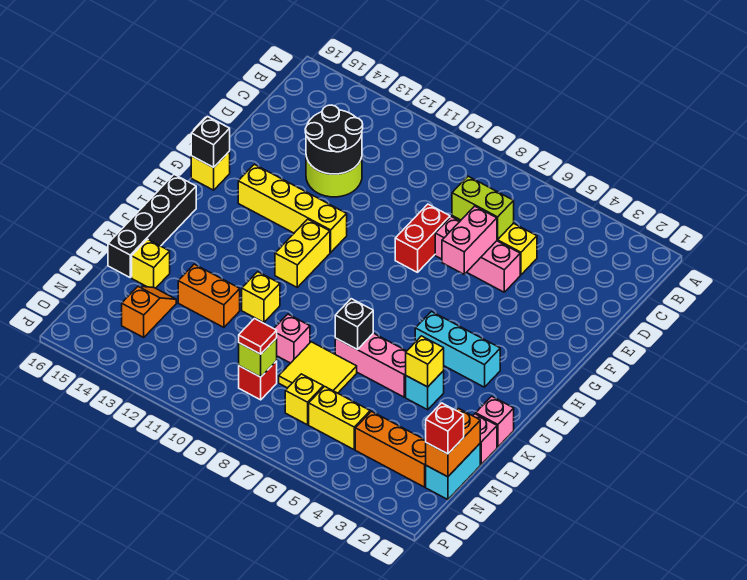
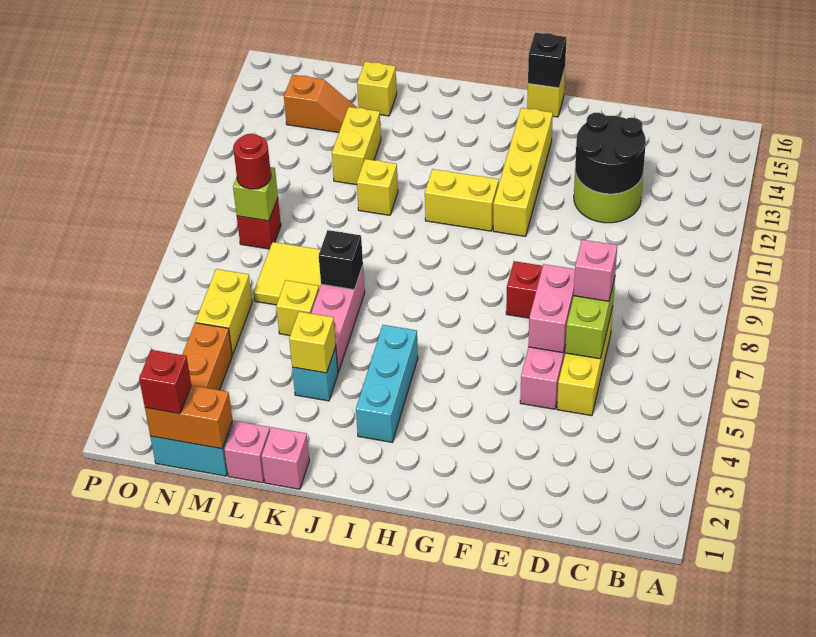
pink brick E6:F6 level 2 -> pink brick E6:E7 level 2
black brick I16:L16 level 1 -> none
pink brick L9 level 1 -> pink brick D7 level 3
orange brick L12:L13 level 1 -> yellow brick L12:L13 level 1
yellow brick N7 level 1 -> yellow brick L6 level 1
red tile N9 level 3 -> red round brick N9 level 3

